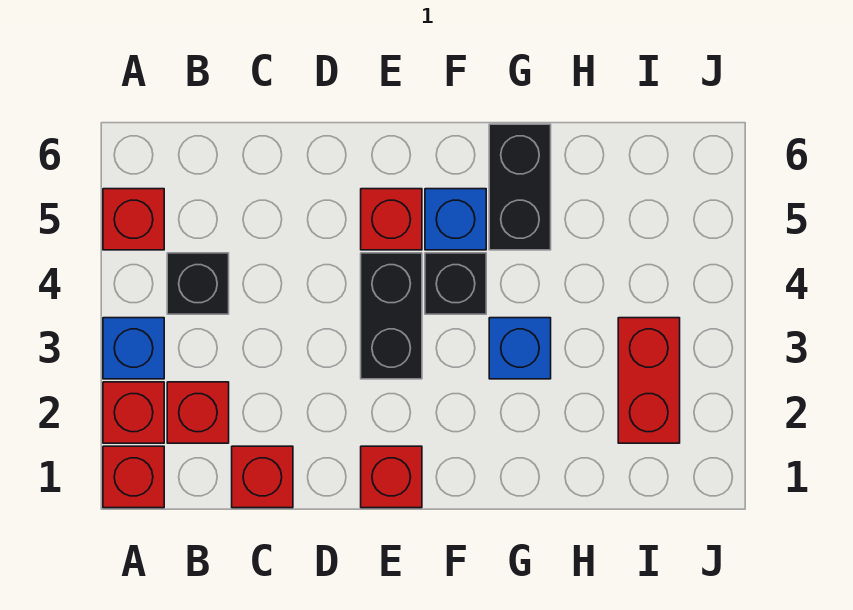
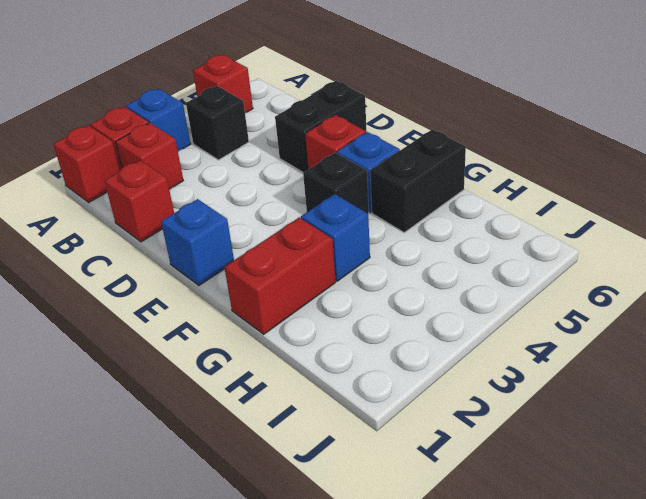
red brick E1 level 1 -> blue brick E1 level 1
black brick E3:E4 level 1 -> black brick D5:D6 level 1
red brick I2:I3 level 1 -> red brick G1:G2 level 1

